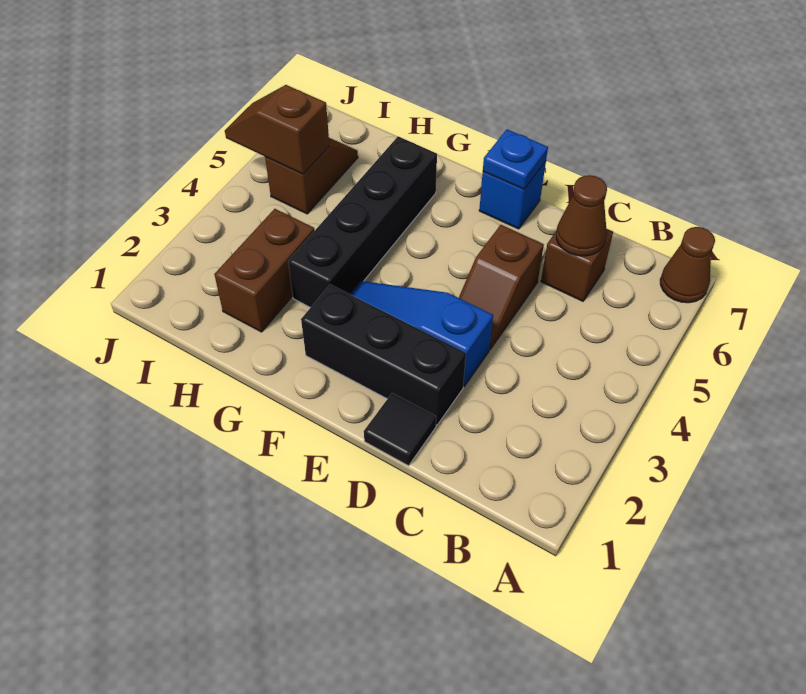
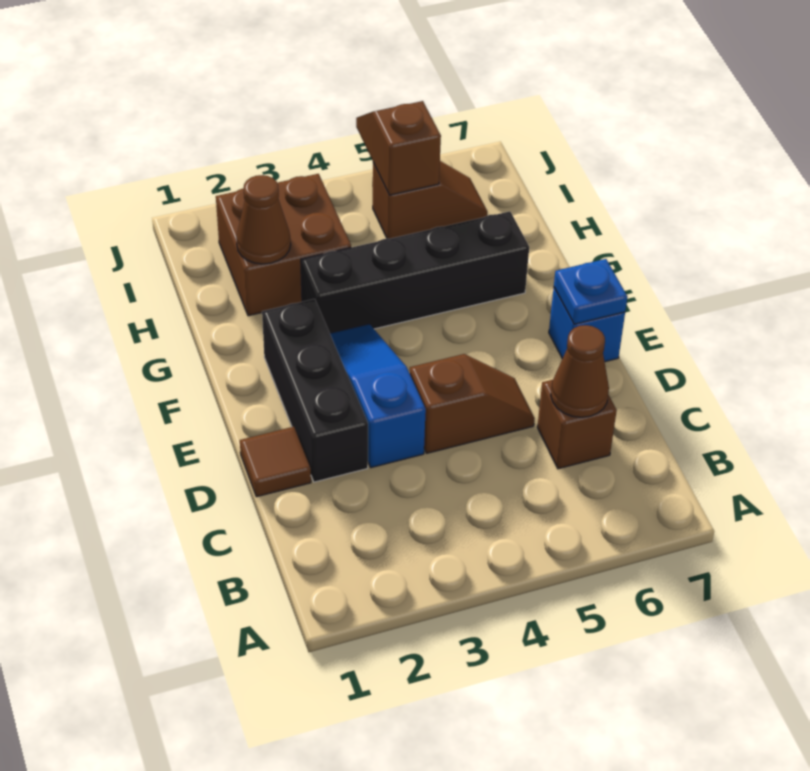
brown cone A7 level 1 -> brown cone H2 level 2
black tile D1 level 1 -> brown tile D1 level 1
brown slope D4:D5 level 1 top 5 -> brown slope D4:D5 level 1 top 4
brown brick H2:H3 level 1 -> brown brick H2:I3 level 1

